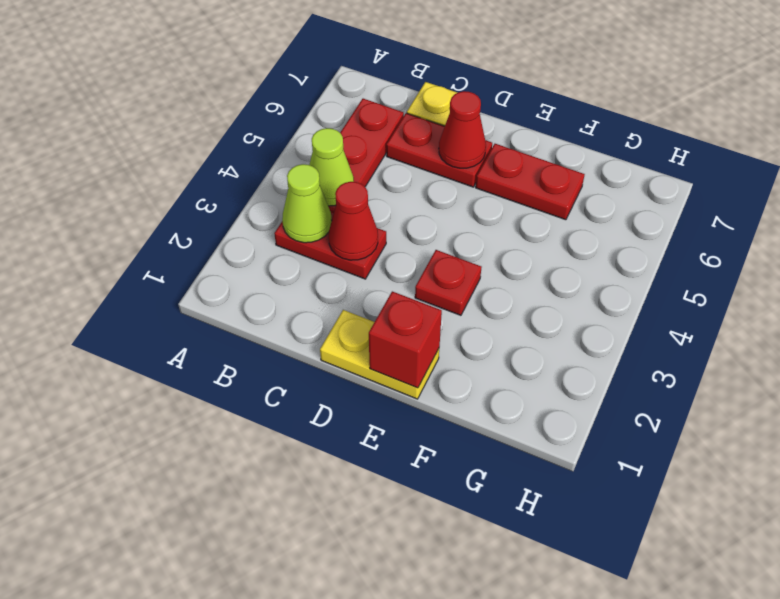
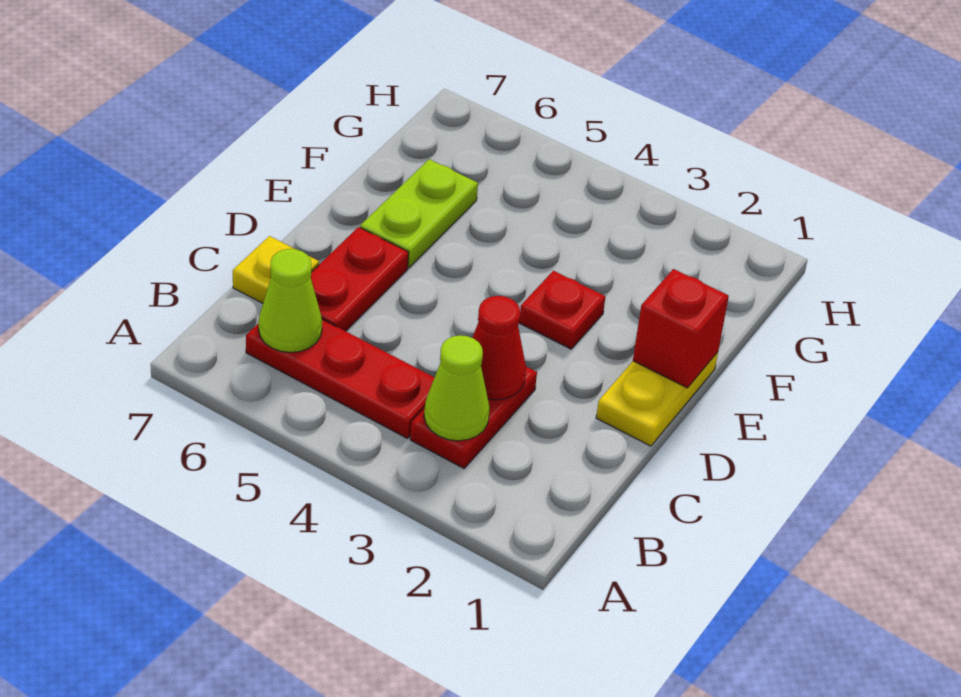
lime cone B4 level 2 -> lime cone B6 level 2
red cone D6 level 2 -> none
red plate E6:F6 level 1 -> lime plate E6:F6 level 1

